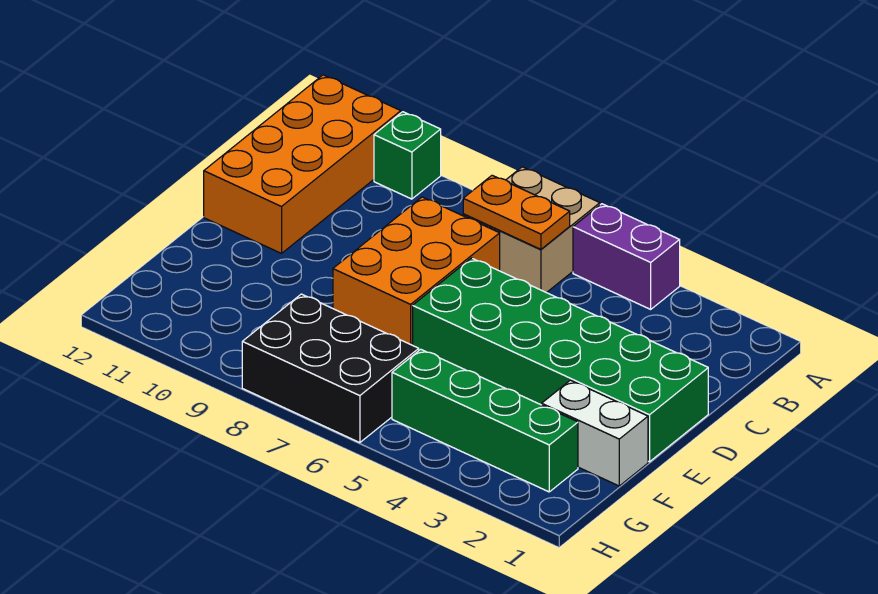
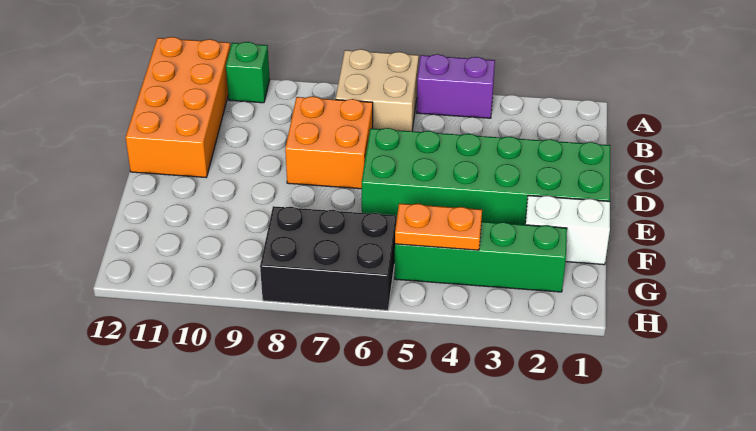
orange plate B6:B7 level 2 -> orange plate G4:G5 level 2
orange brick C7:E8 level 1 -> orange brick C7:D8 level 1

